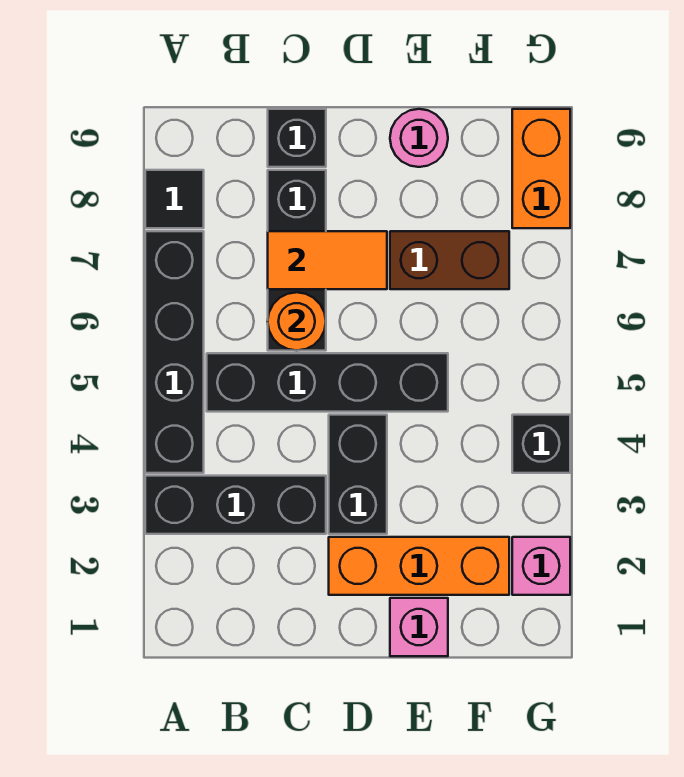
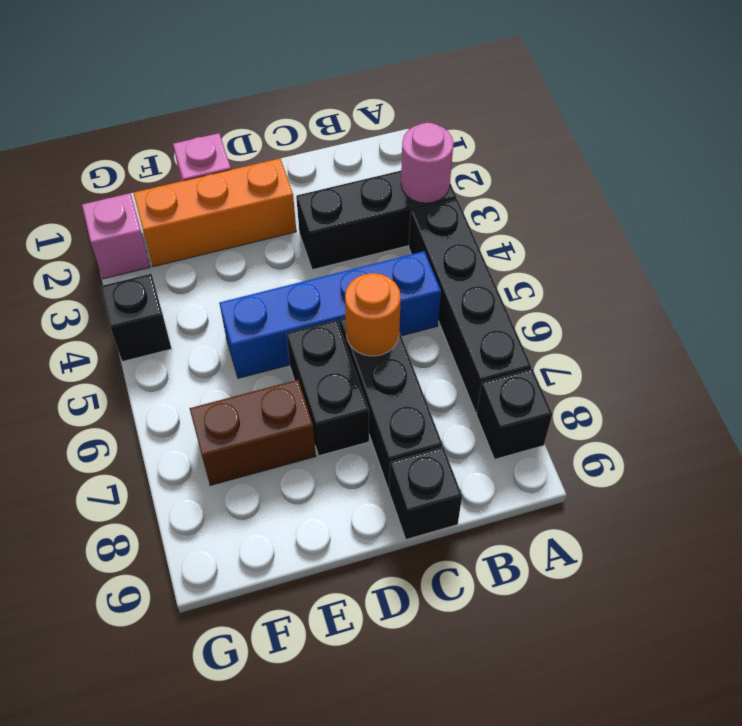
black tile A8 level 1 -> black brick A8 level 1
black brick B5:E5 level 1 -> blue brick B5:E5 level 1
orange tile C7:D7 level 2 -> none
black brick D3:D4 level 1 -> black brick D6:D7 level 1
pink round brick E9 level 1 -> pink round brick A3 level 2
orange brick G8:G9 level 1 -> none

